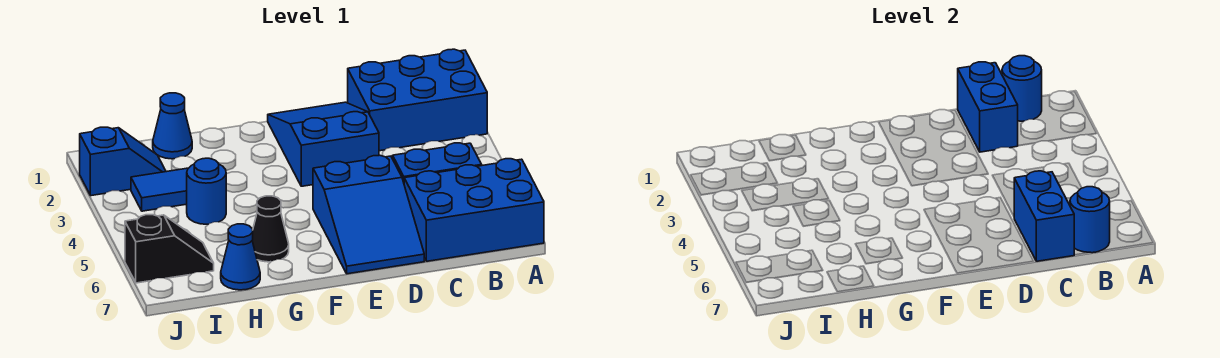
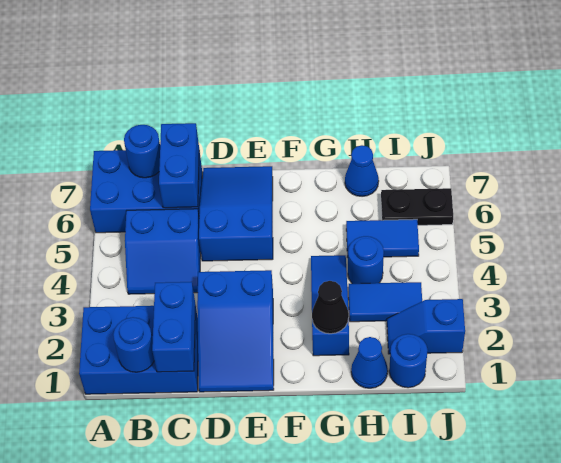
none -> blue slope G2:G4 level 1 top 2
black cone G6 level 1 -> black cone G2 level 2
none -> blue tile H5:I5 level 1
none -> blue round brick I1 level 1
black slope I6:J6 level 1 top J -> black plate I6:J6 level 1

